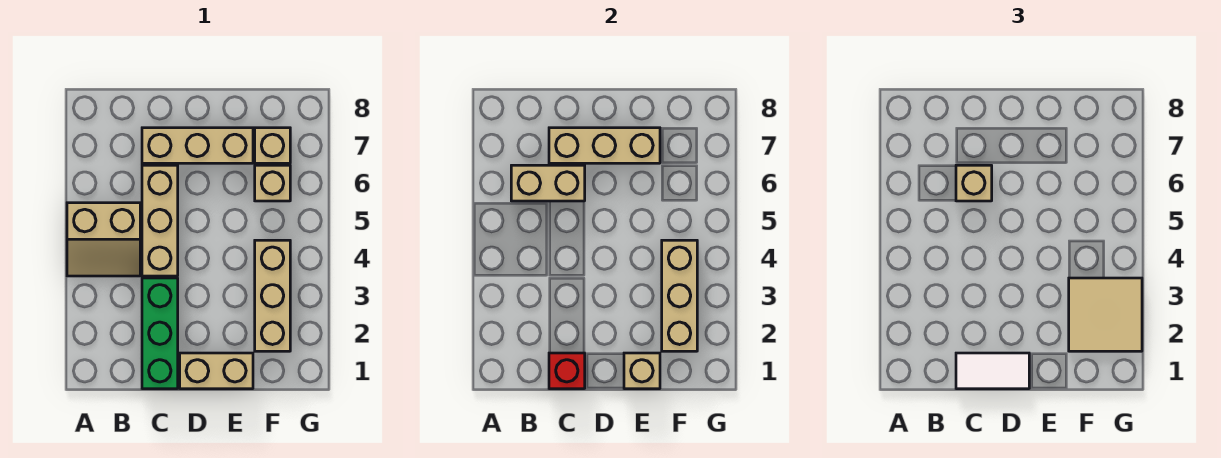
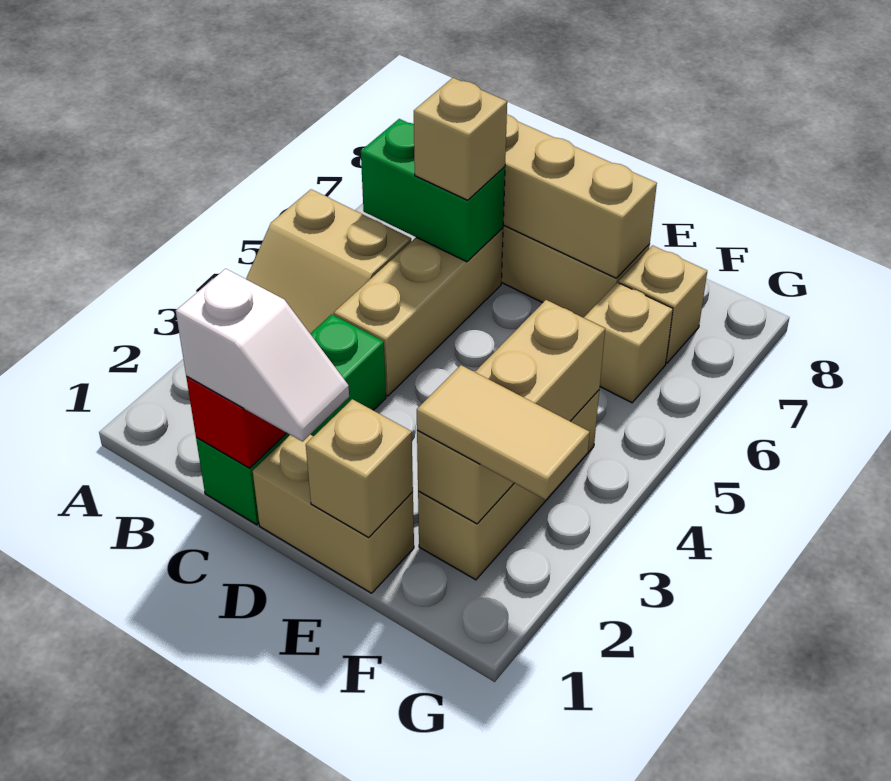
tan brick B6:C6 level 2 -> green brick B6:C6 level 2
white tile C1:D1 level 3 -> white slope C1:D1 level 3 top C
tan tile F2:G3 level 3 -> tan tile F2:G2 level 3

